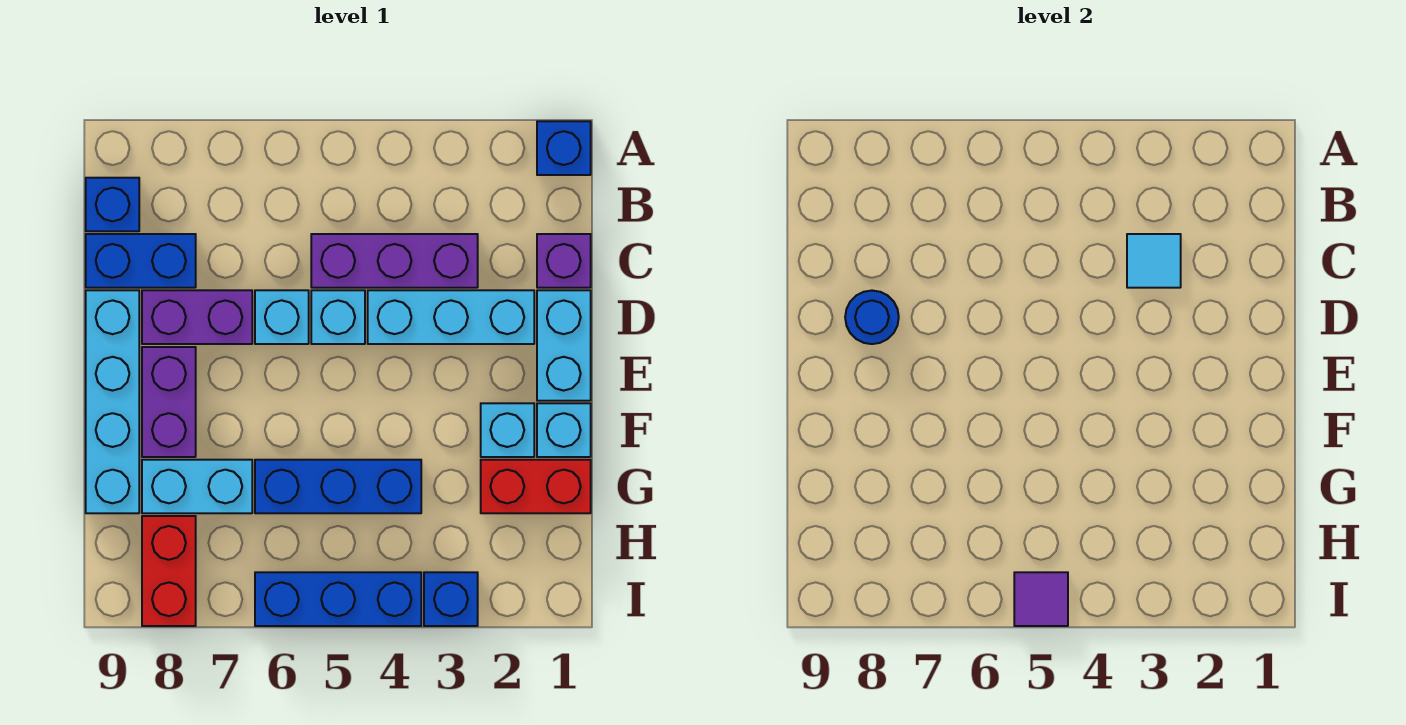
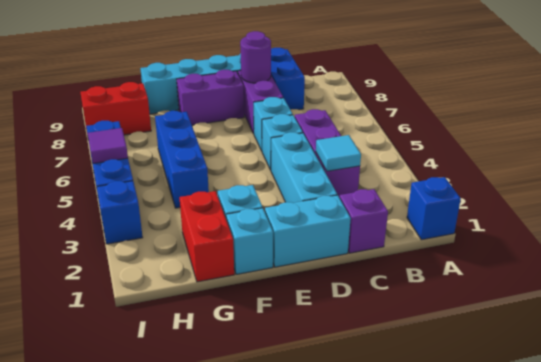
blue brick B9 level 1 -> none
blue round brick D8 level 2 -> purple round brick D8 level 2
cyan brick G7:G8 level 1 -> none

